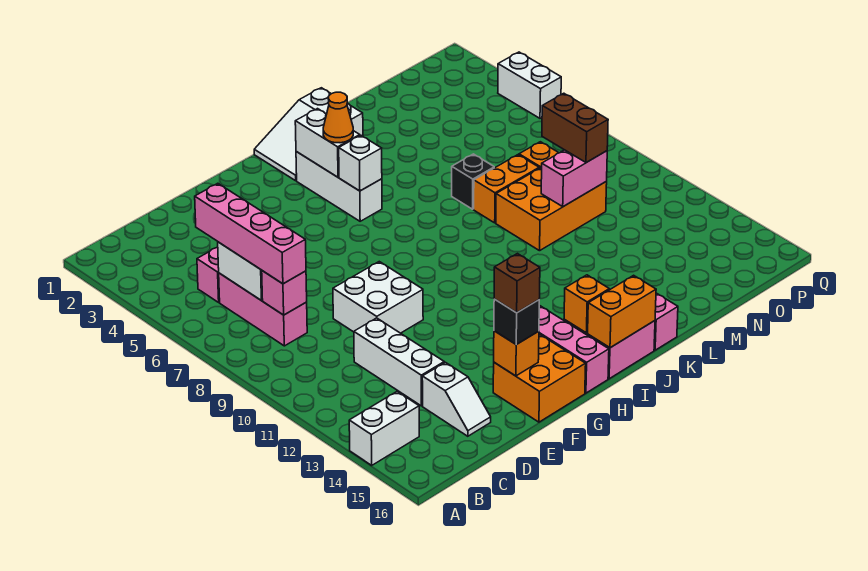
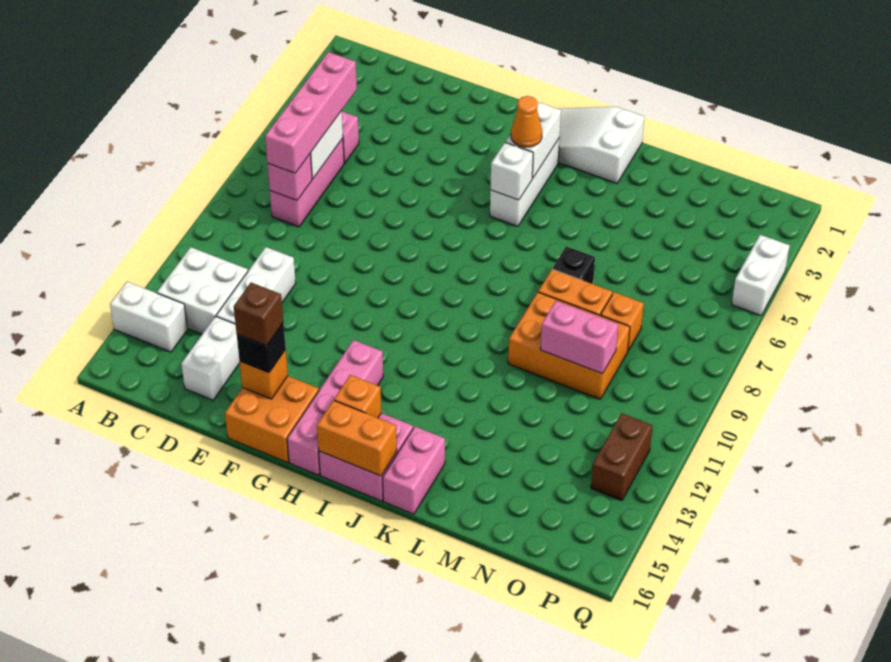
white slope D14:D15 level 1 top 14 -> white brick D14:D15 level 1
white brick E9:F10 level 1 -> white brick B12:C13 level 1
brown brick N9:N10 level 3 -> brown brick P12:P13 level 1

